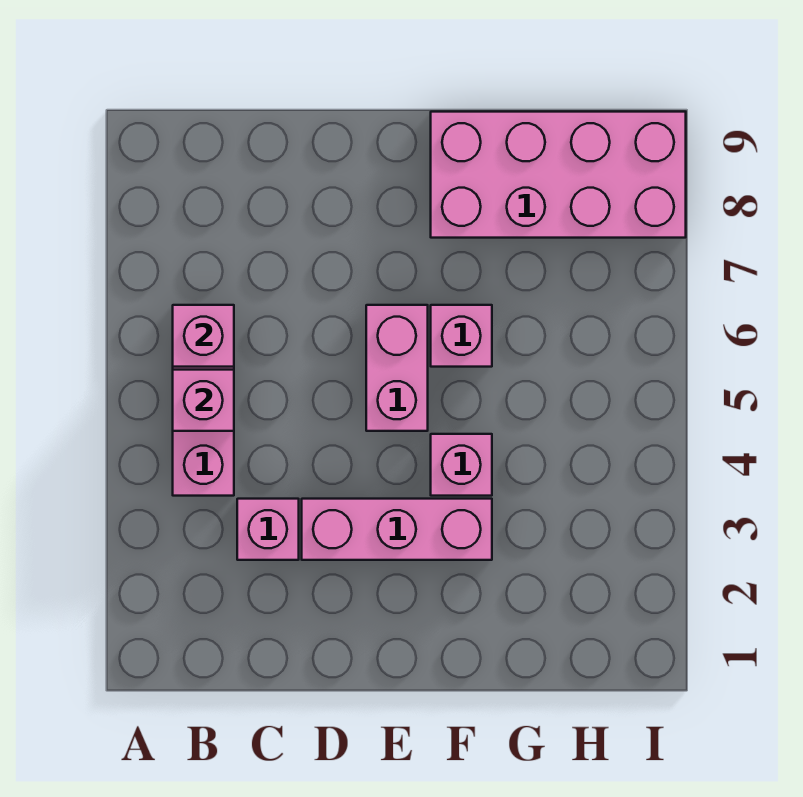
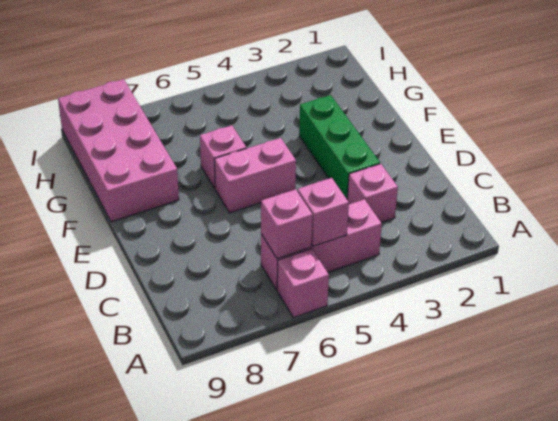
pink brick D3:F3 level 1 -> green brick D3:F3 level 1
pink brick F4 level 1 -> pink brick A6 level 1

